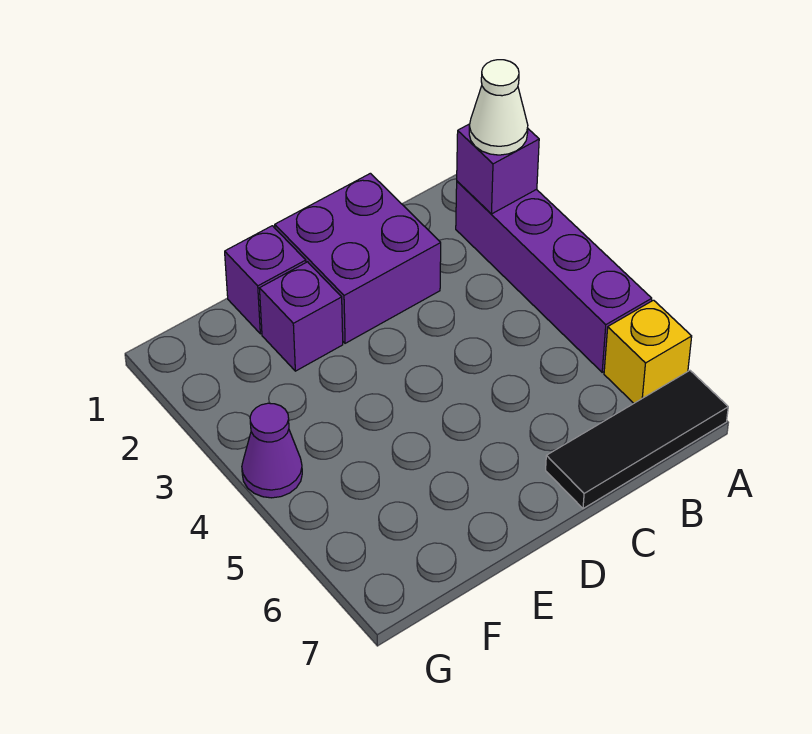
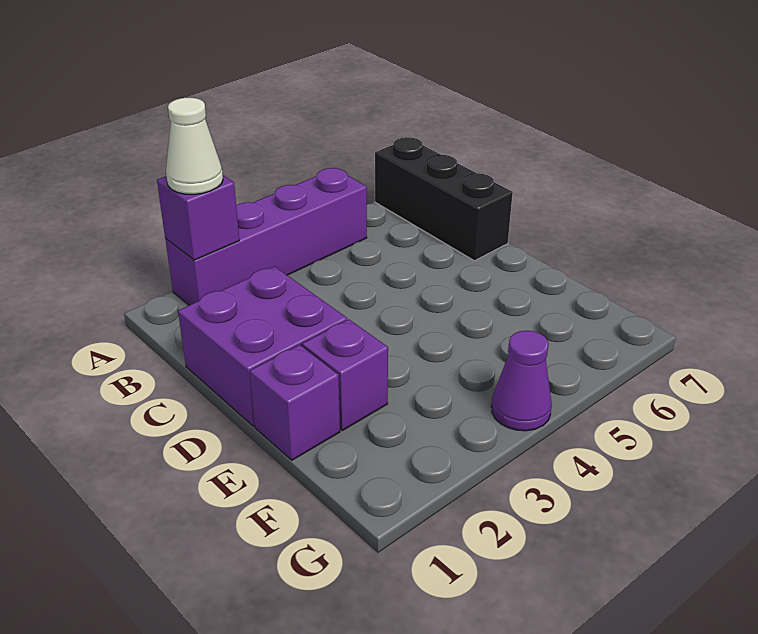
yellow brick A6 level 1 -> none
black tile A7:C7 level 1 -> black brick A7:C7 level 1

